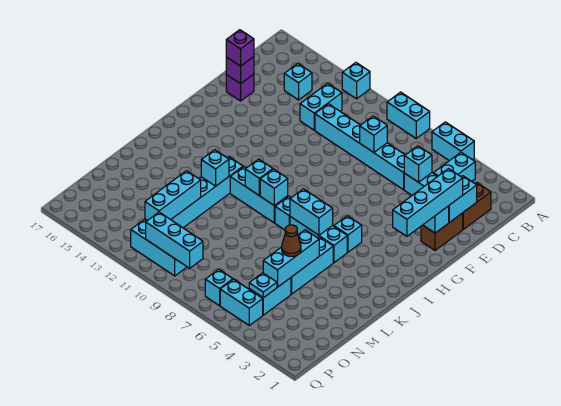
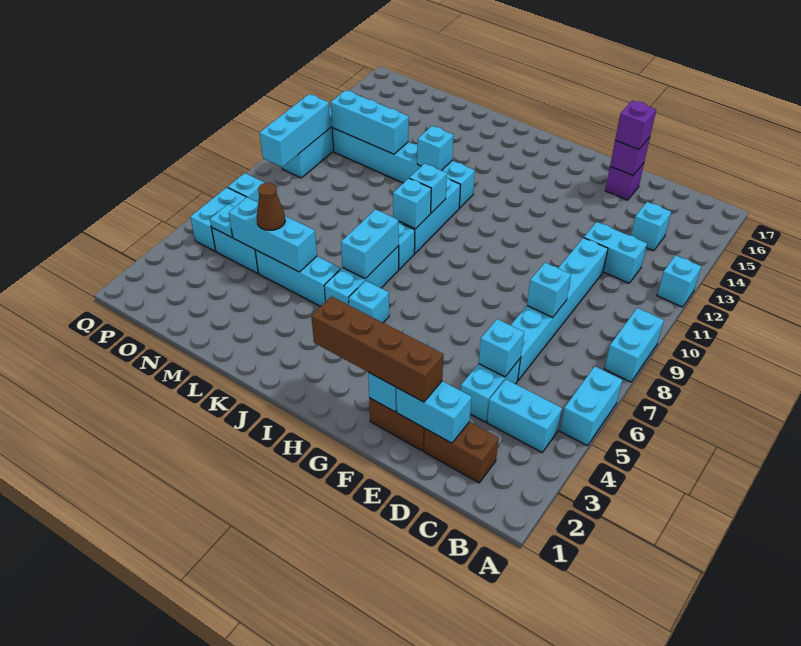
cyan brick E2:H2 level 3 -> brown brick E2:H2 level 3

